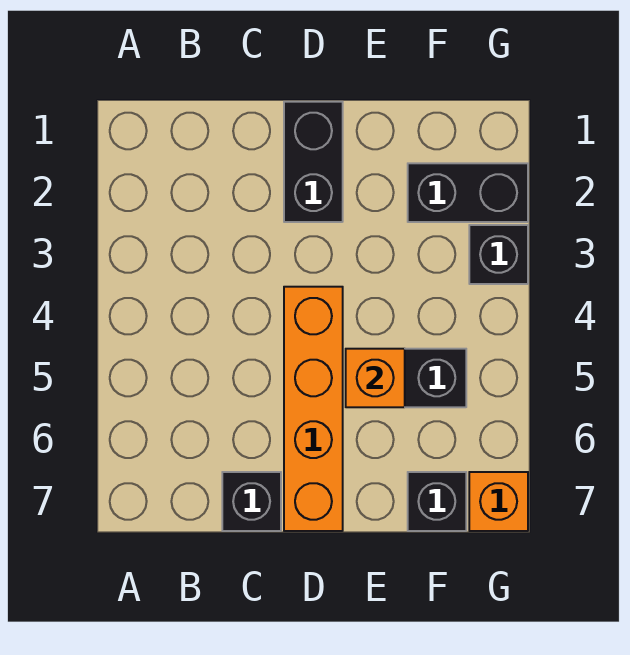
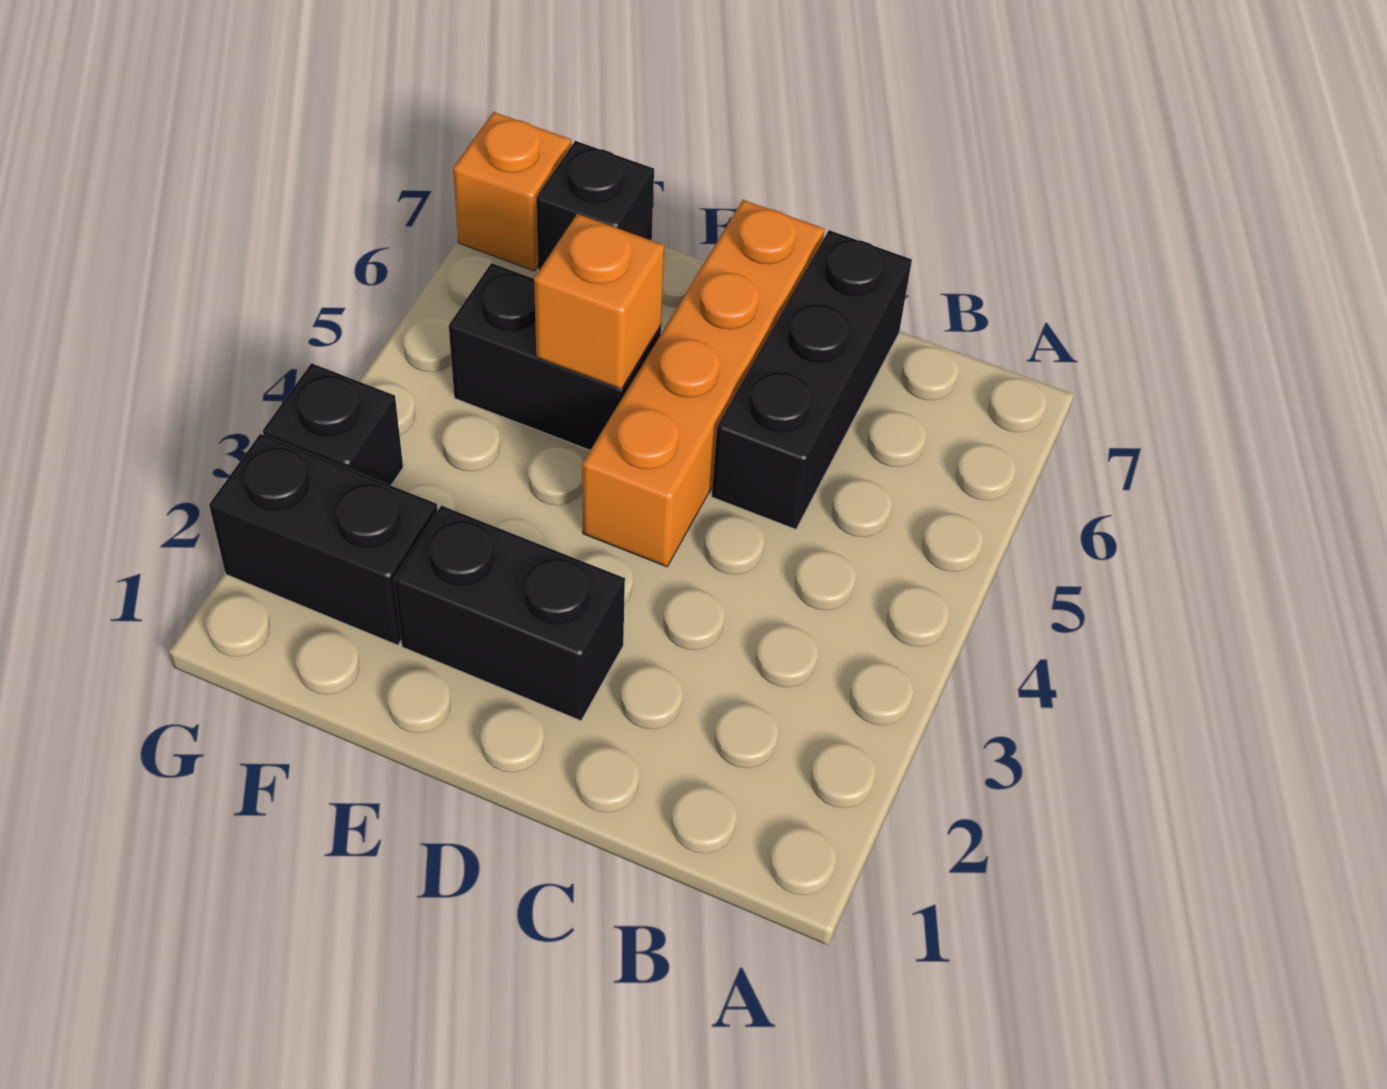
black brick C7 level 1 -> black brick C5:C7 level 1
black brick D1:D2 level 1 -> black brick D2:E2 level 1

